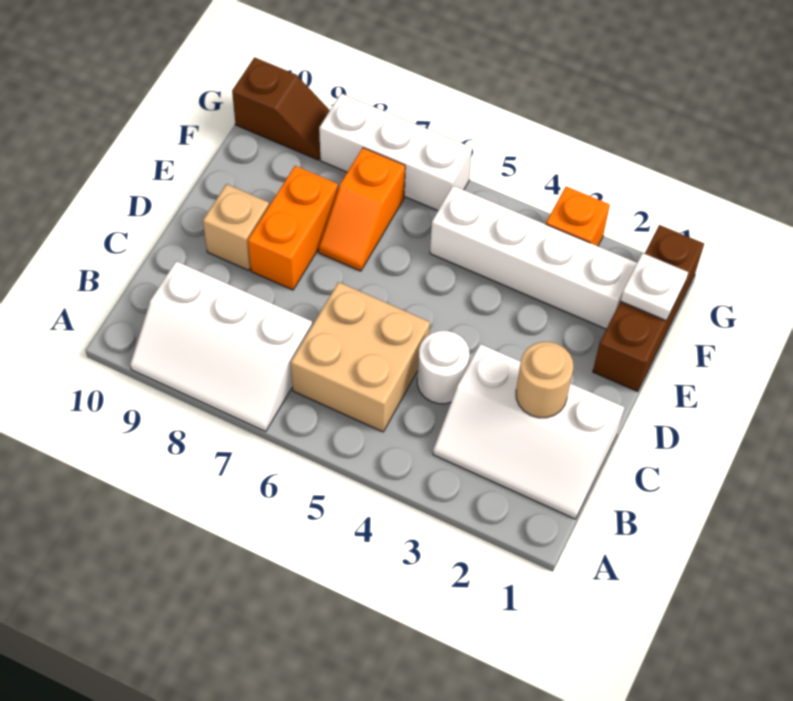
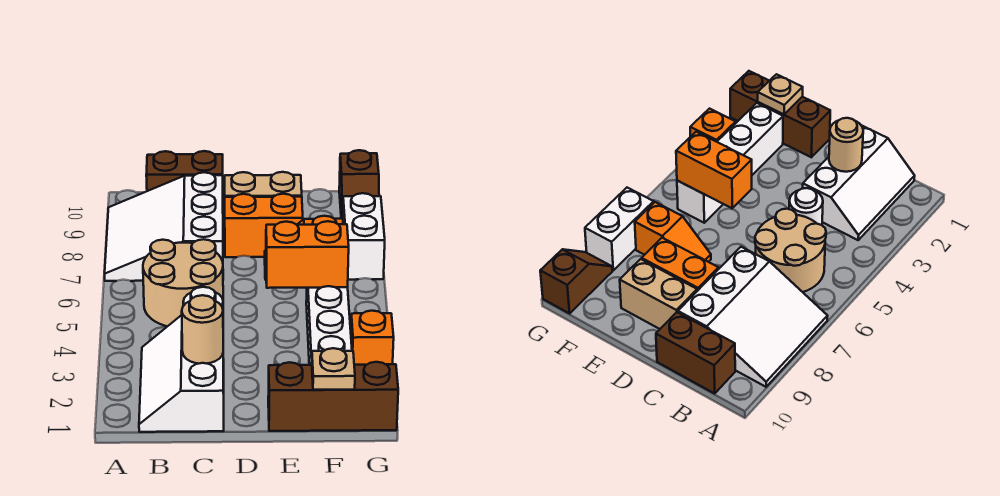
white slope A7:B9 level 1 top B -> white slope A7:C9 level 1 top C
tan brick B5:C6 level 1 -> tan round brick B5:C6 level 1
none -> brown brick B10:C10 level 1
tan brick D9 level 1 -> tan brick D9:E9 level 1
none -> orange brick E5:F5 level 2
white plate F1 level 2 -> tan plate F1 level 2
white brick G6:G8 level 1 -> white brick G7:G8 level 1

